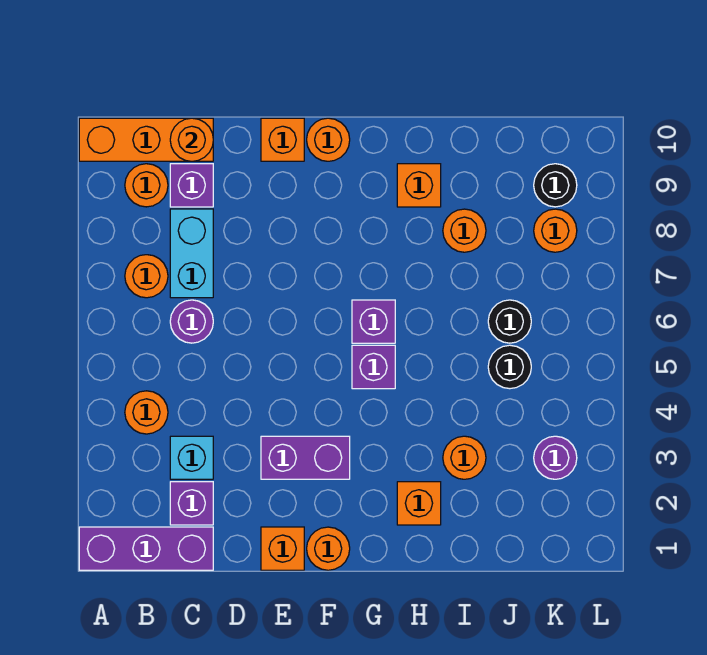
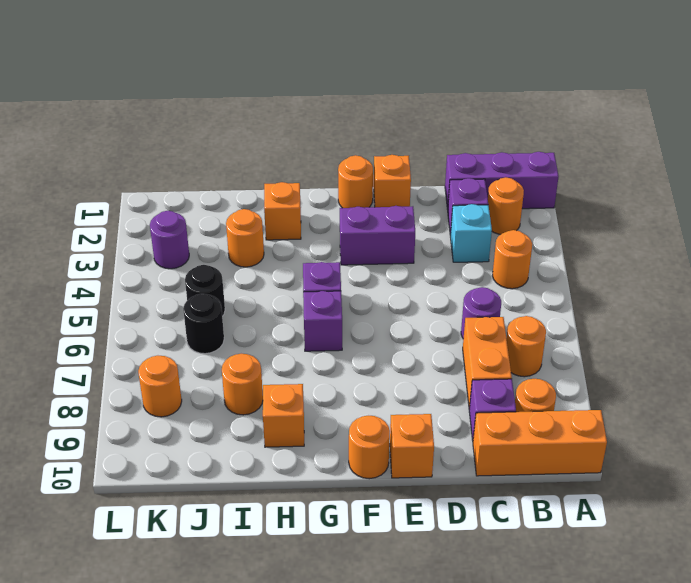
cyan brick C7:C8 level 1 -> orange brick C7:C8 level 1
orange round brick C10 level 2 -> orange round brick B2 level 1
black round brick K9 level 1 -> none

